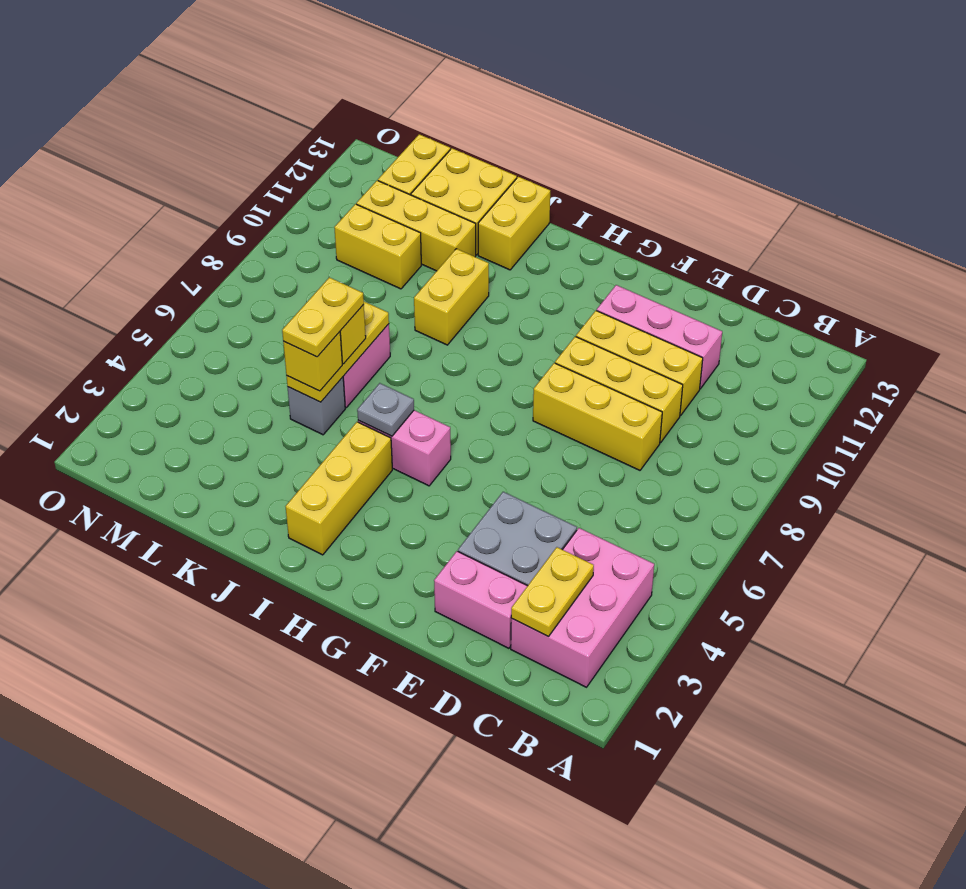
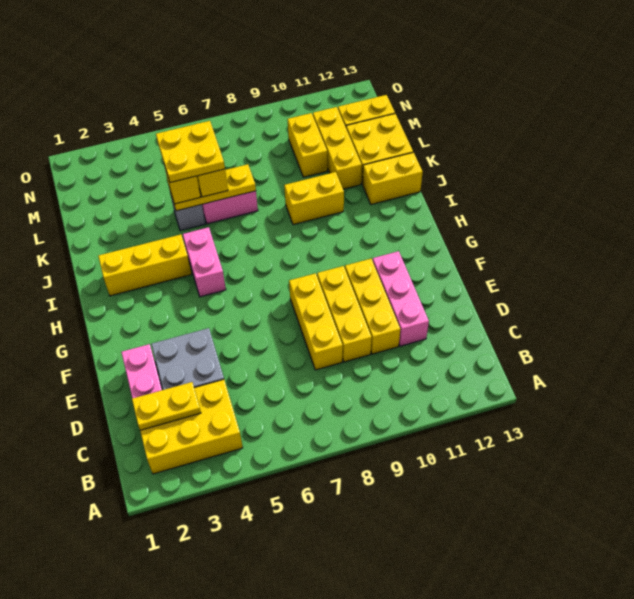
pink brick B2:C4 level 1 -> yellow brick B2:C4 level 1
grey plate I5 level 2 -> none
yellow plate K5:K6 level 4 -> yellow plate K5:L6 level 4

